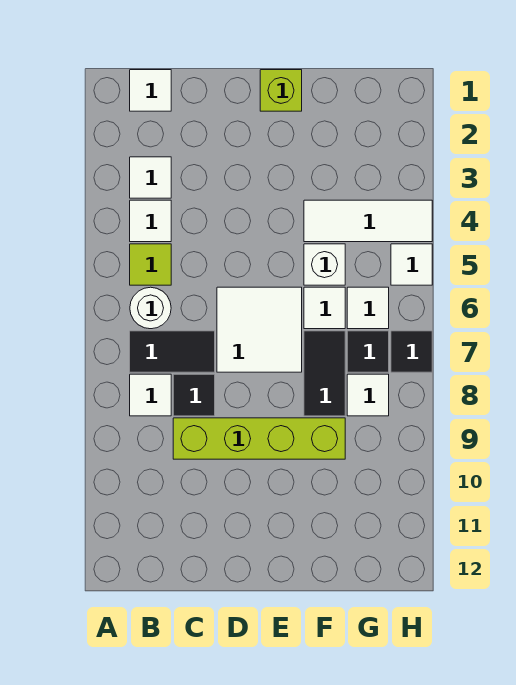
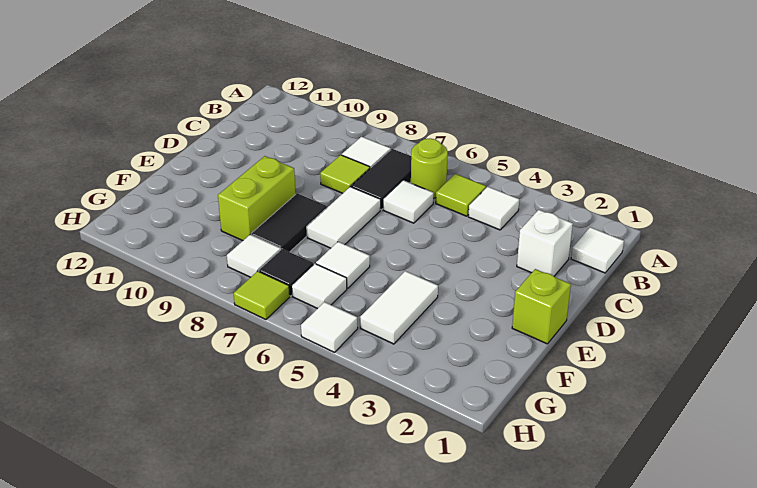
white tile B3 level 1 -> white tile C6 level 1
white round brick B6 level 1 -> lime round brick B6 level 1
black tile C8 level 1 -> lime tile C8 level 1
lime brick C9:F9 level 1 -> lime brick E9:F9 level 1
white tile D6:E7 level 1 -> white tile D7:E7 level 1
white tile F4:H4 level 1 -> white tile F4:G4 level 1
white brick F5 level 1 -> white brick C2 level 1
black tile F7:F8 level 1 -> black tile E8:F8 level 1
black tile H7 level 1 -> lime tile H7 level 1

